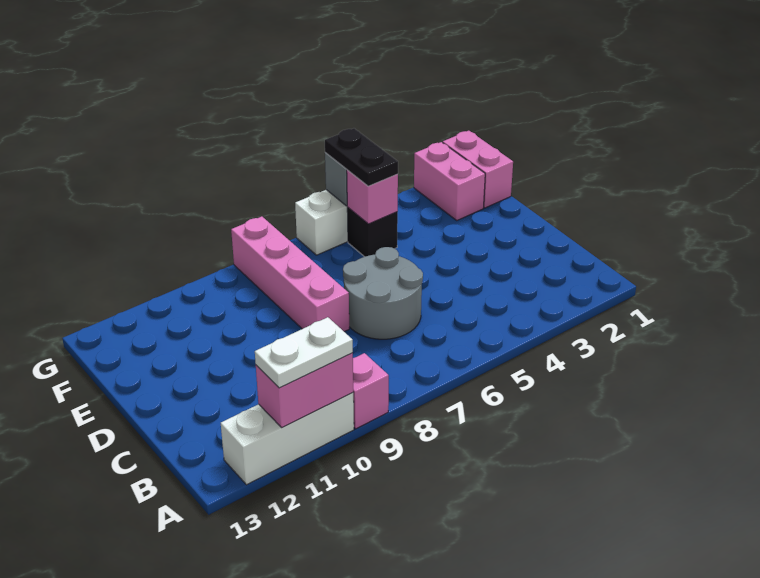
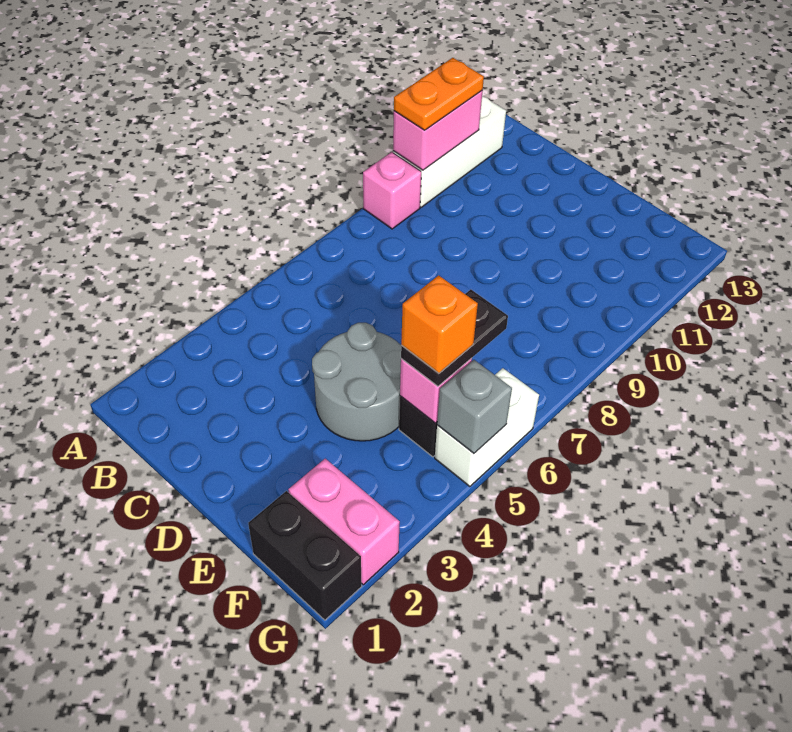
white plate A10:A11 level 3 -> orange plate A10:A11 level 3
grey round brick C6:D7 level 1 -> grey round brick D4:E5 level 1
pink brick D8:G8 level 1 -> none
pink brick F1:G1 level 1 -> black brick F1:G1 level 1
black plate F5:G5 level 3 -> black plate F5:F6 level 3
none -> orange brick F5 level 4

